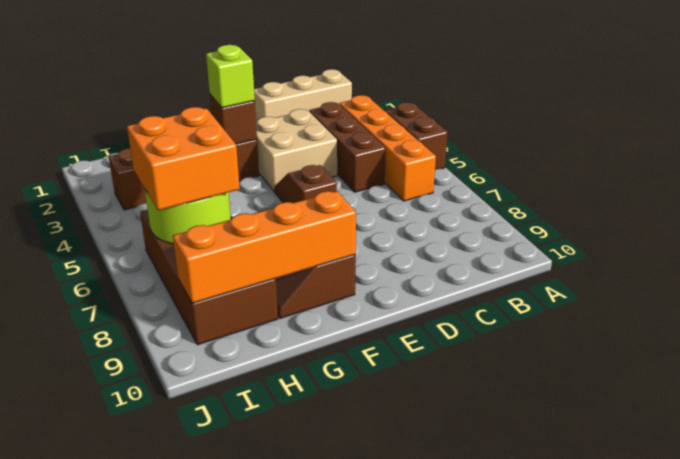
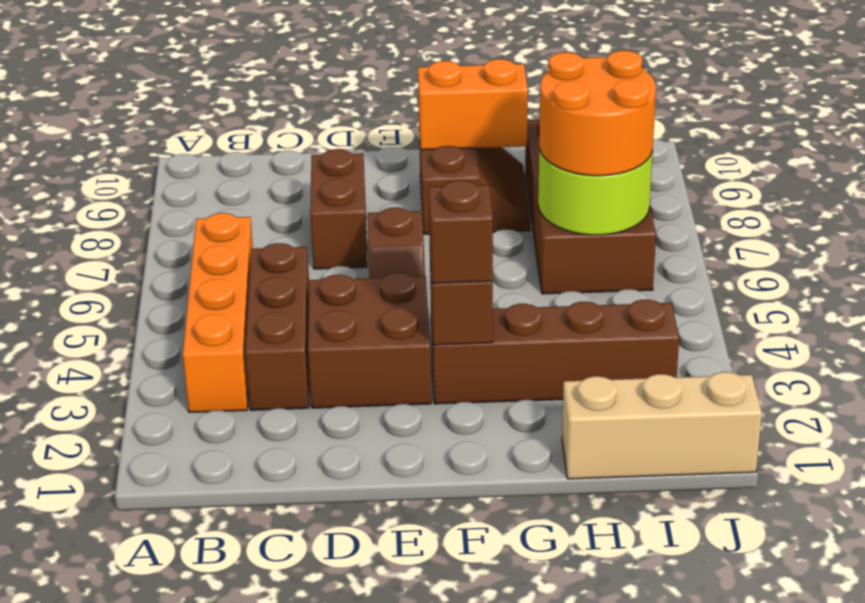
brown brick A4:A5 level 1 -> brown brick D7:D8 level 1
tan brick B1:D1 level 1 -> tan brick H1:J1 level 1
tan brick D3:E4 level 1 -> brown brick D3:E4 level 1
lime brick F3 level 3 -> brown brick F3 level 3
orange brick F9:I9 level 2 -> orange brick F9:G9 level 2
orange brick H6:I7 level 3 -> orange round brick H6:I7 level 3

